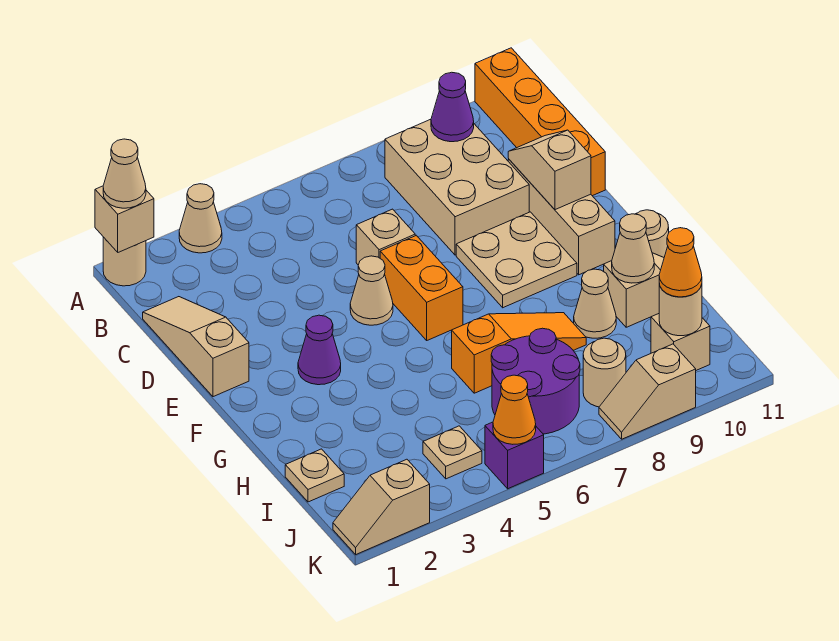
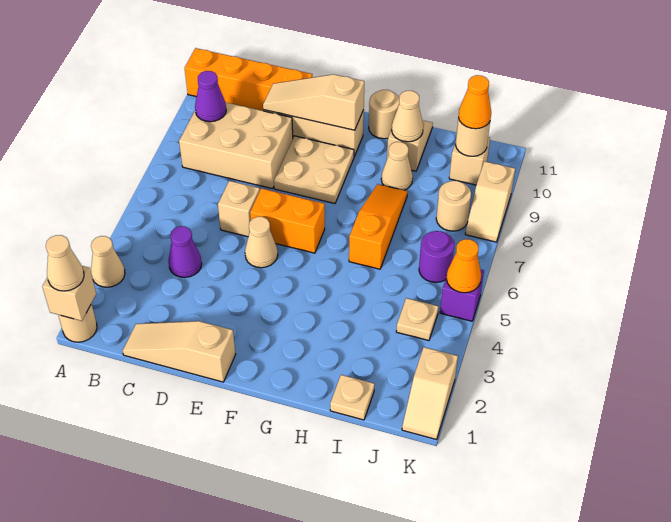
tan slope D10:E10 level 2 top E -> tan slope D10:F10 level 2 top F
purple cone F3 level 1 -> purple cone C4 level 1
purple round brick I6:J7 level 1 -> purple round brick J6 level 1

